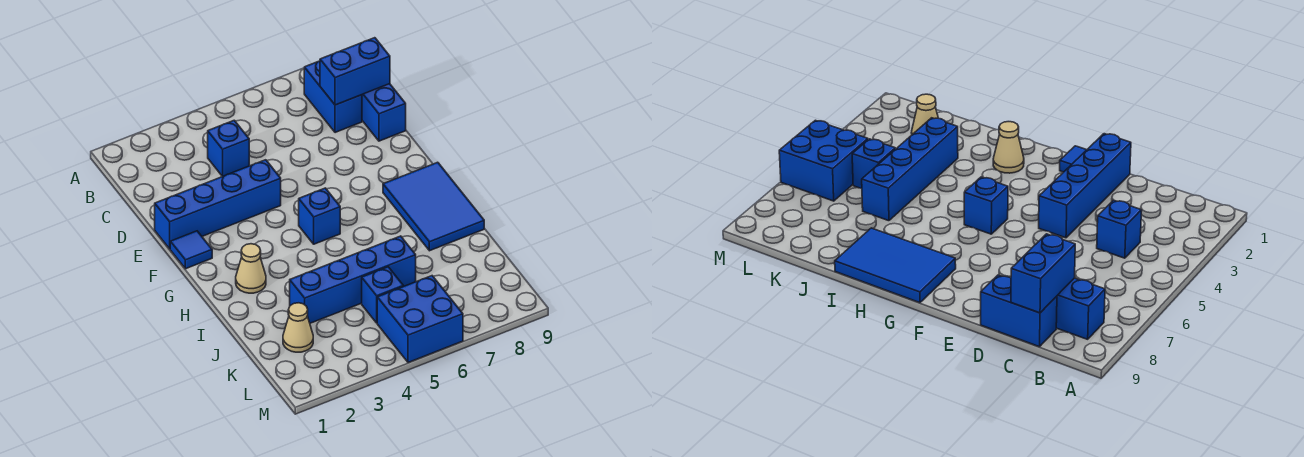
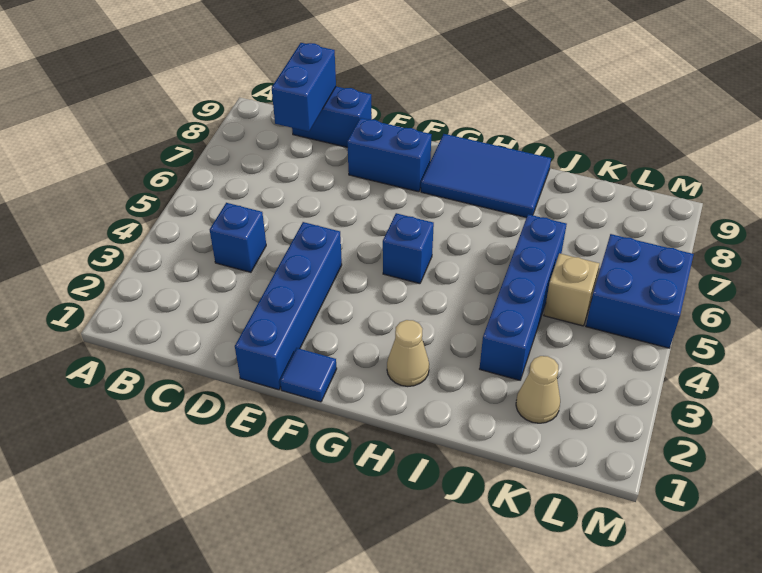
blue brick B8:C8 level 1 -> blue brick E8:F8 level 1
blue brick K5 level 1 -> tan brick K5 level 1

